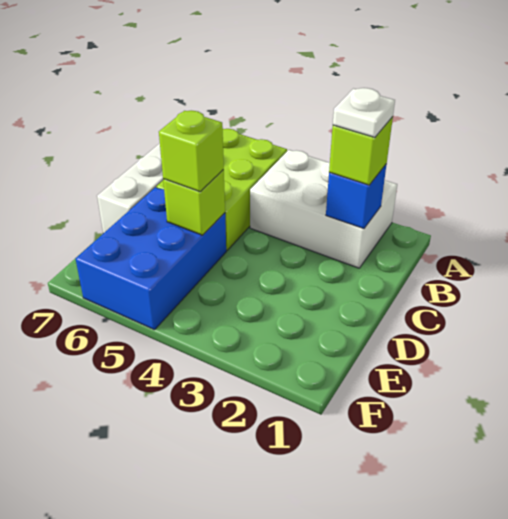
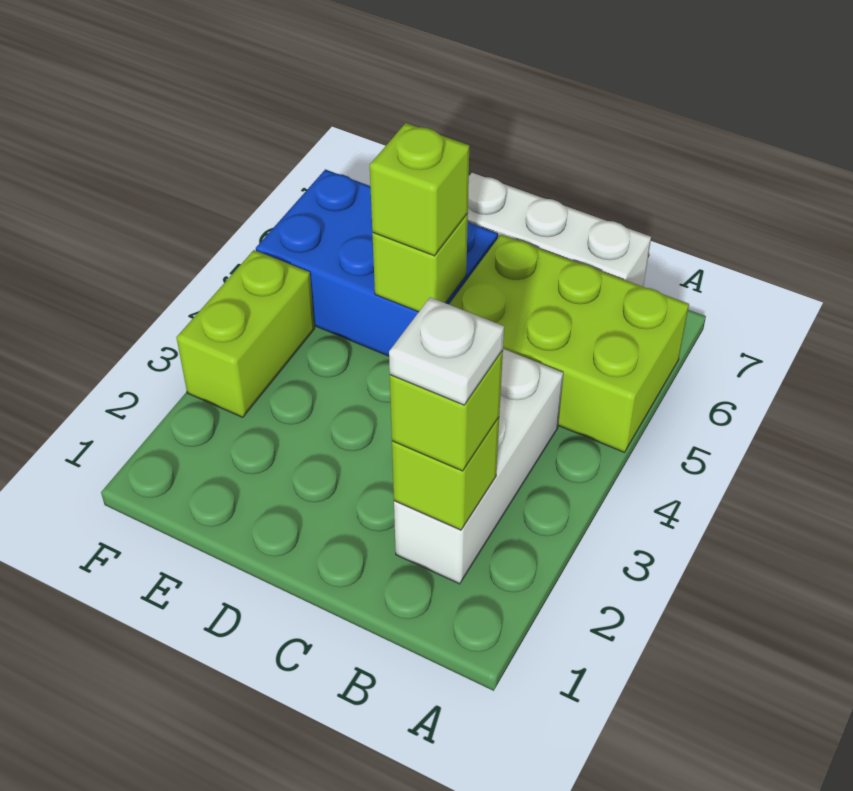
white brick A2:B4 level 1 -> white brick B2:B4 level 1
blue brick B2 level 2 -> lime brick B2 level 2
none -> lime brick F3:F4 level 1

